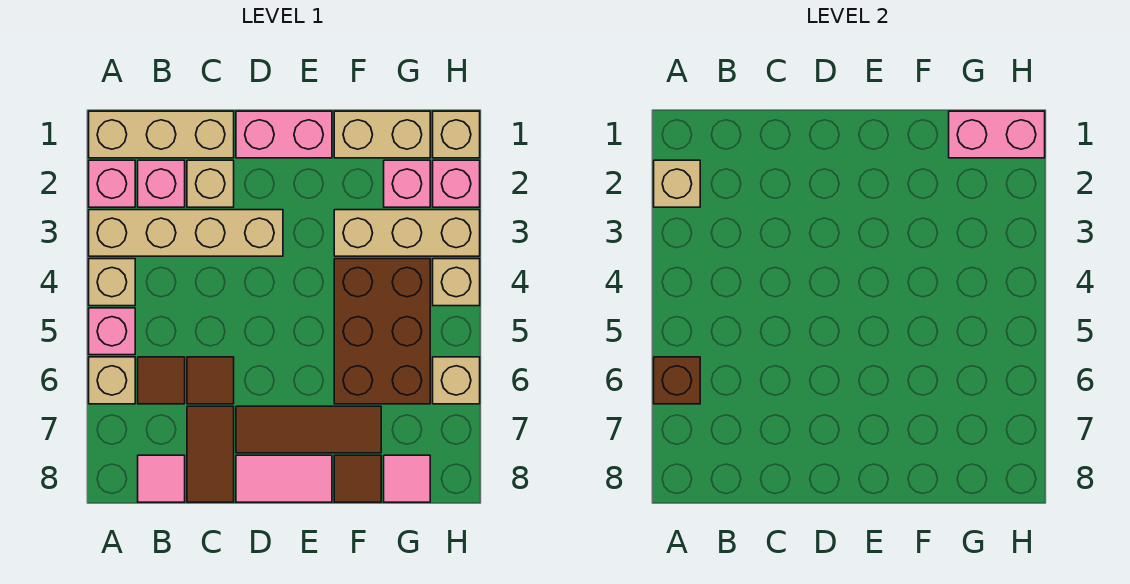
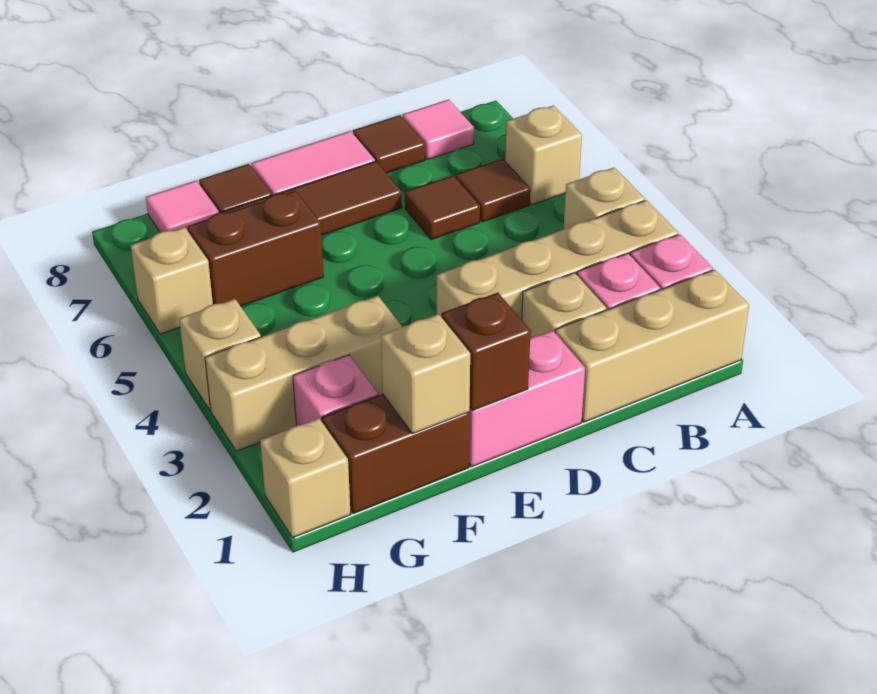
tan brick A2 level 2 -> tan brick F1 level 2
pink brick A5 level 1 -> none
brown brick A6 level 2 -> brown brick E1 level 2
brown tile C7:C8 level 1 -> brown tile C8 level 1
tan brick F1:G1 level 1 -> brown brick F1:G1 level 1
brown brick F4:G6 level 1 -> brown brick F6:G6 level 1
pink brick G1:H1 level 2 -> none
pink brick H2 level 1 -> none

